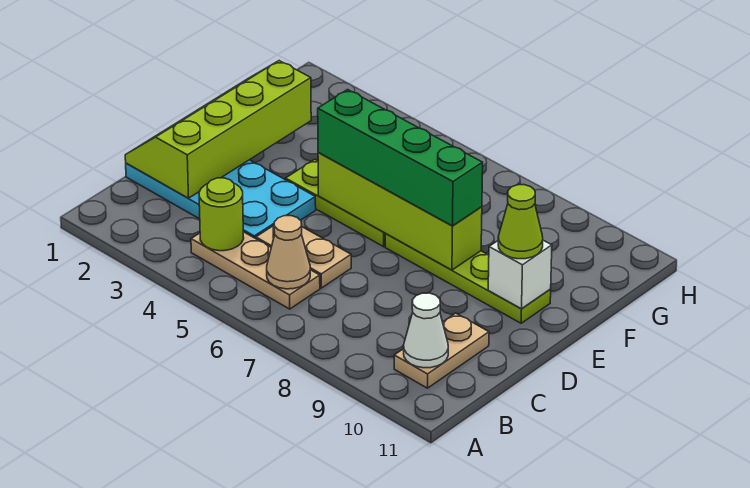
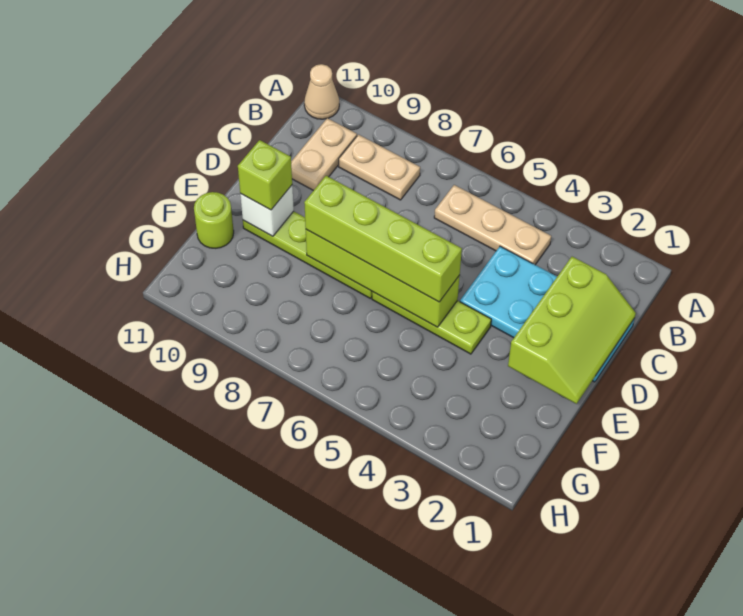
lime round brick B4 level 2 -> lime round brick F11 level 1
tan cone B6 level 2 -> tan cone A11 level 1
white cone B10 level 2 -> none
lime slope C1:F2 level 2 top 2 -> lime slope C1:E2 level 2 top 2
tan plate C5:C6 level 1 -> tan plate B8:B9 level 1
green brick E5:E8 level 3 -> lime brick E5:E8 level 3
lime cone E10 level 3 -> lime brick E10 level 3

